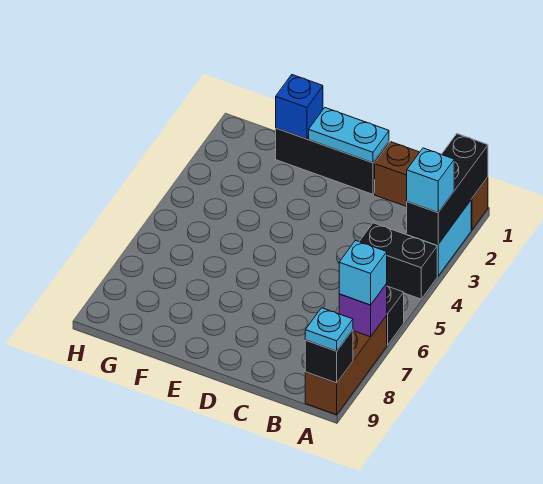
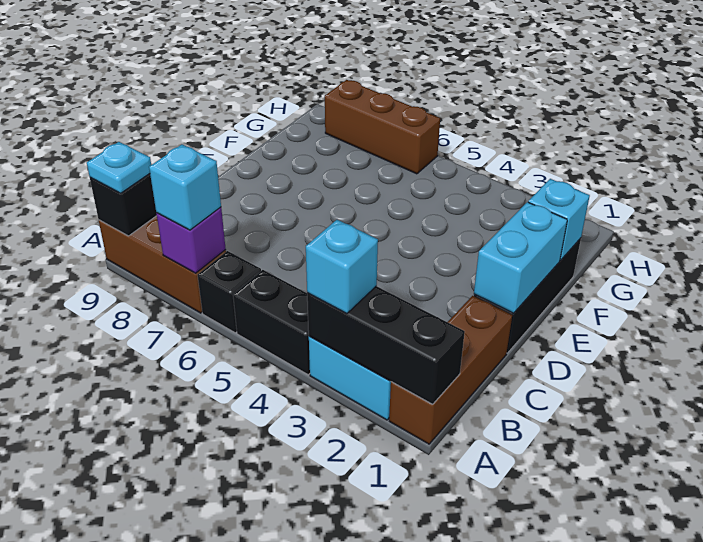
black brick A4:B4 level 1 -> black brick A4:A5 level 1
cyan plate D1:E1 level 2 -> cyan brick D1:E1 level 2
blue brick F1 level 2 -> cyan brick F1 level 2
none -> brown brick H6:H8 level 1

